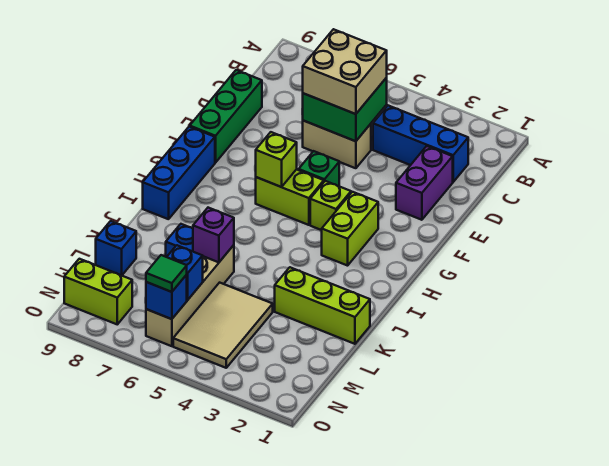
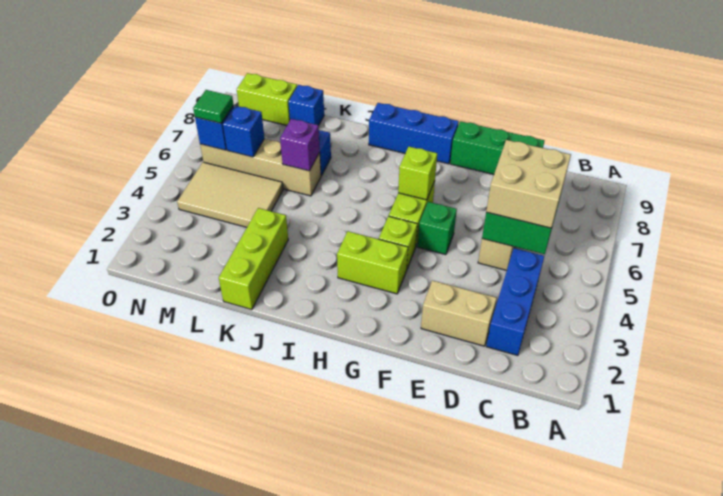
purple brick D2:E2 level 1 -> tan brick D2:E2 level 1
lime brick N8:N9 level 1 -> lime brick M9:N9 level 1

